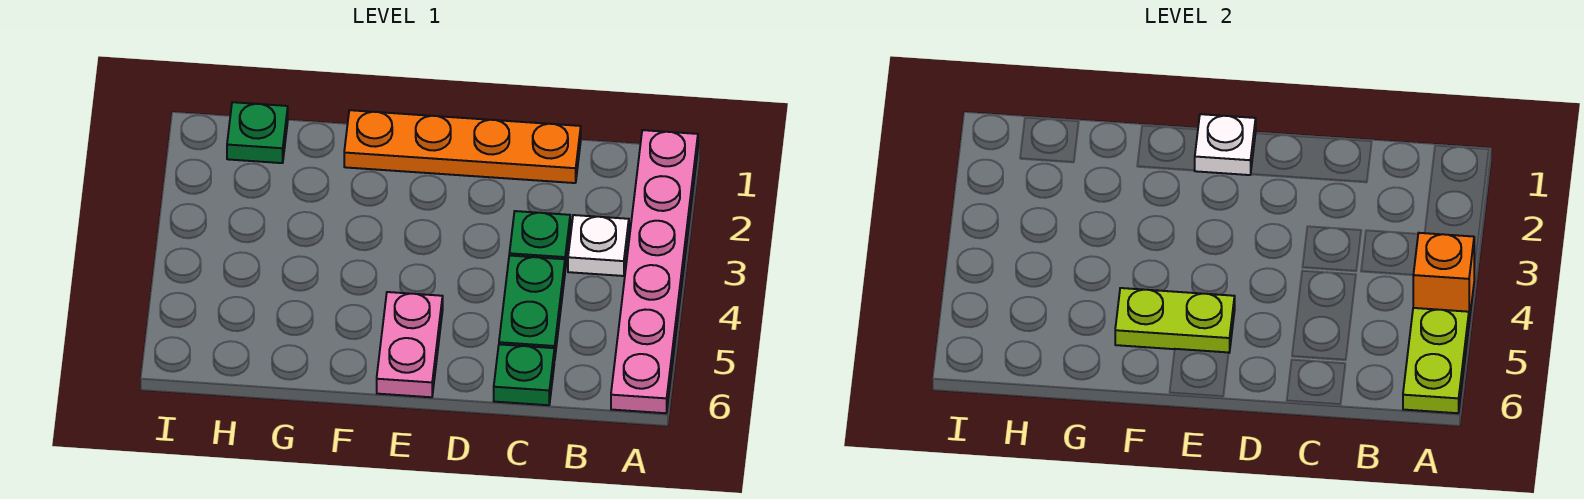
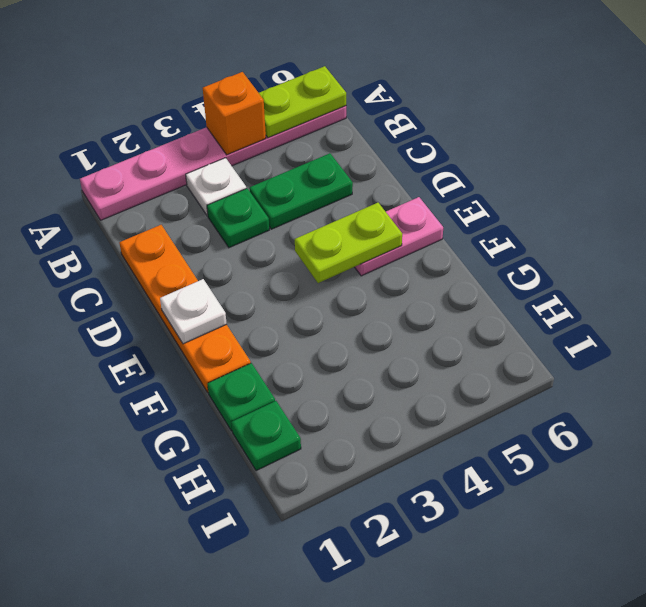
green plate C6 level 1 -> green plate G1 level 1
lime plate E5:F5 level 2 -> lime plate E4:E5 level 2

